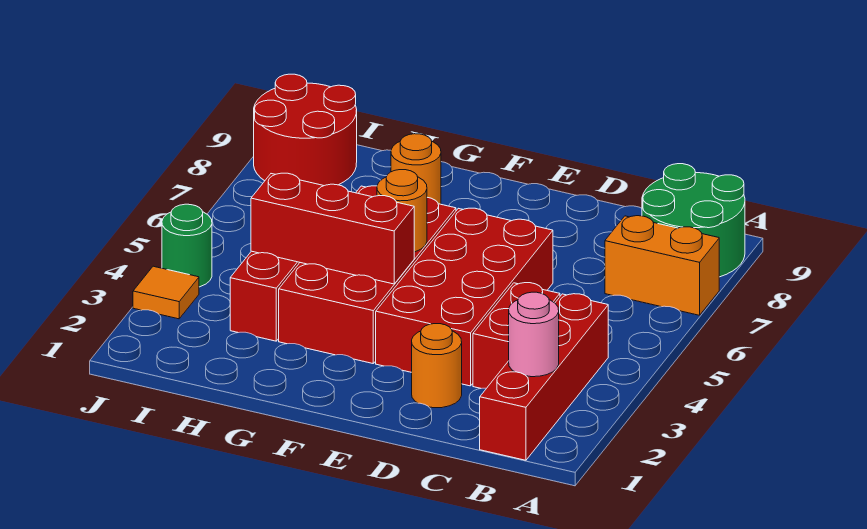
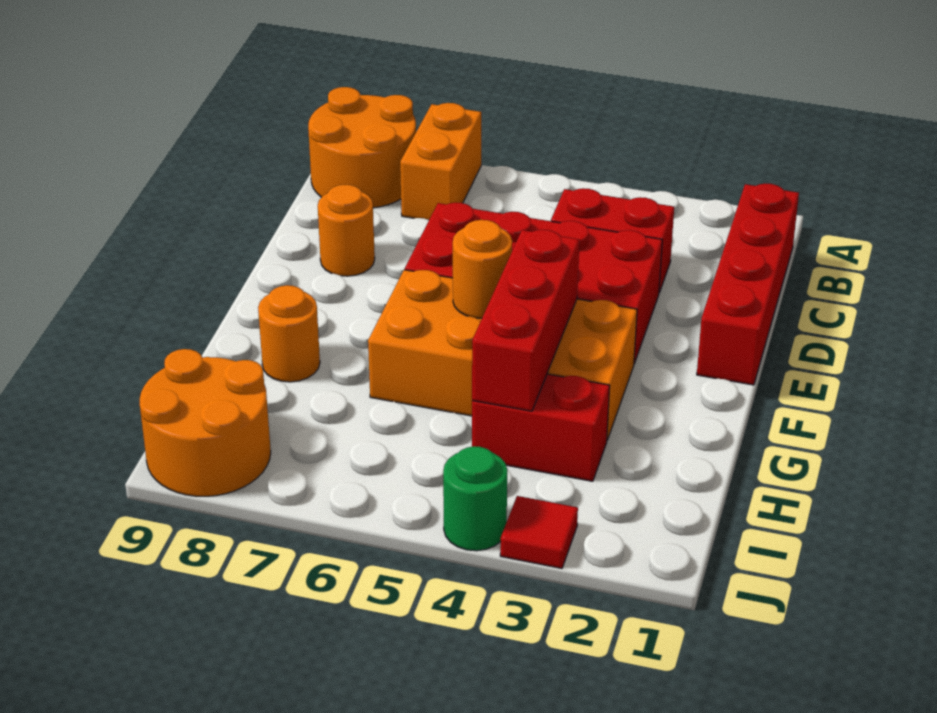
green round brick A8:B9 level 1 -> orange round brick A8:B9 level 1
red brick B1:B4 level 1 -> red brick B1:E1 level 1
pink round brick B2 level 2 -> none
orange round brick D2 level 1 -> orange round brick D8 level 1
red brick F3:G6 level 1 -> orange brick F3:G6 level 1
red round brick I8:J9 level 1 -> orange round brick I8:J9 level 1
orange tile J3 level 1 -> red tile J3 level 1

